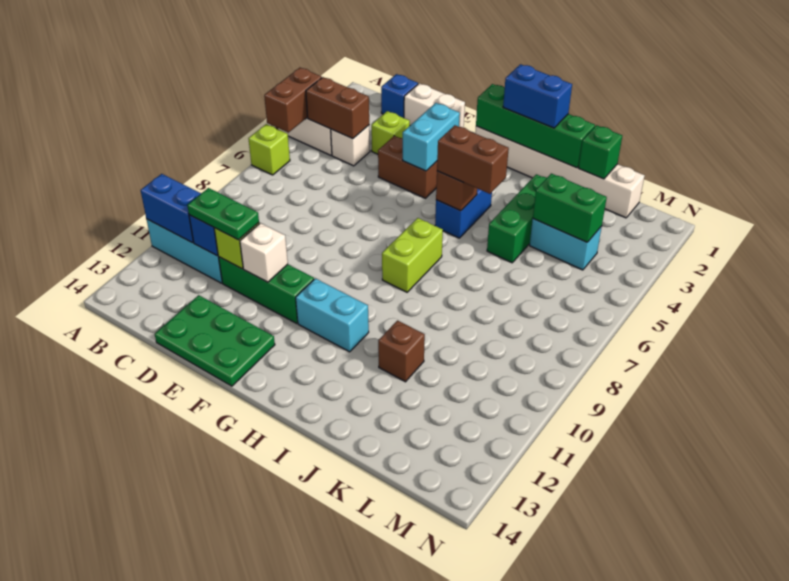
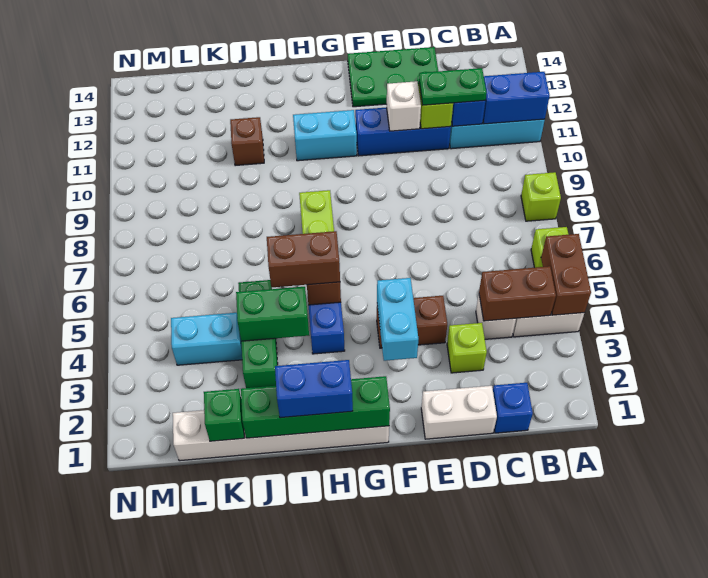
none -> lime brick A8 level 1
green brick D11:F11 level 1 -> blue brick D11:F11 level 1
green brick K4:L4 level 2 -> green brick I4:J4 level 2

